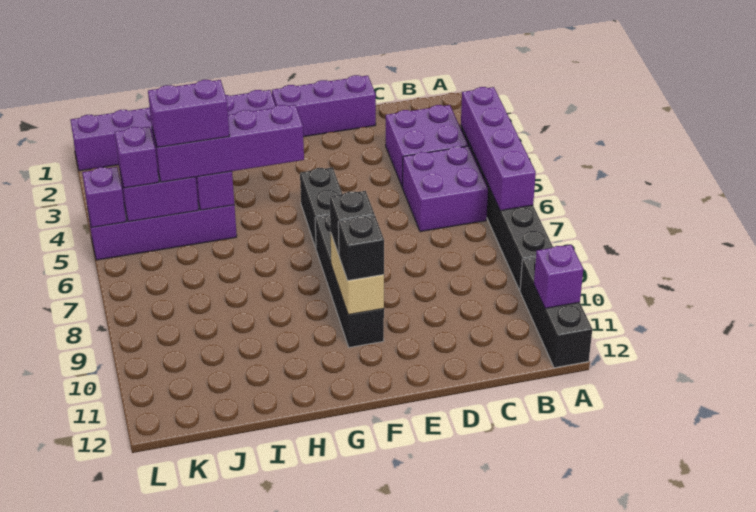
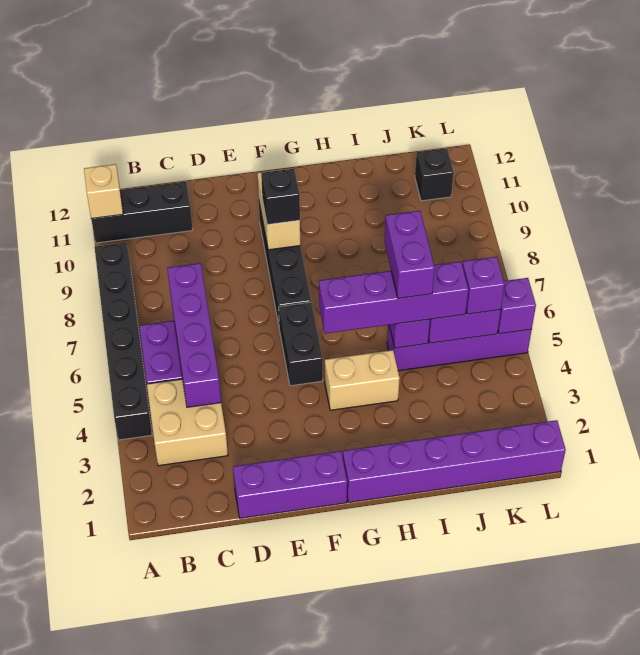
purple brick A4:A7 level 2 -> purple brick C4:C7 level 2
black brick A10:A12 level 1 -> black brick A11:C11 level 1
purple brick A11 level 2 -> tan brick A11 level 2
purple brick B3:C4 level 1 -> tan brick B3:C4 level 1
black brick F10 level 3 -> black brick K11 level 1
none -> tan brick G4:H4 level 1
purple brick I5:J5 level 4 -> purple brick I5:I6 level 4

